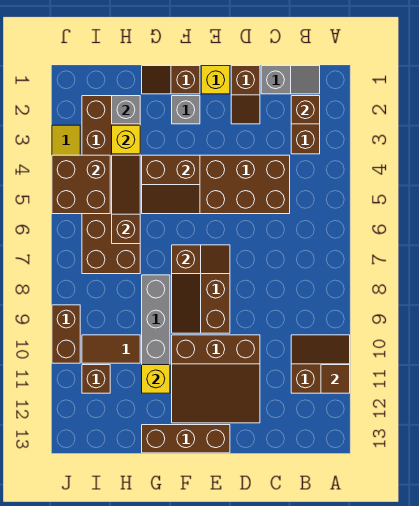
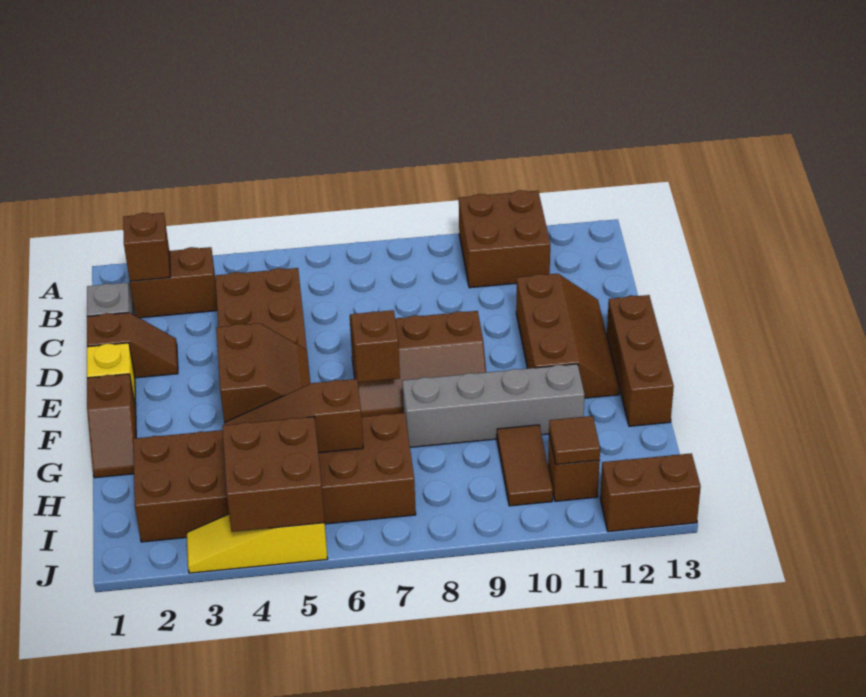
brown slope A10:B11 level 1 top 11 -> brown brick A10:B11 level 1
brown tile A11 level 2 -> brown tile I11 level 2
brown slope D10:F12 level 1 top 10 -> brown slope D11:F12 level 1 top 11
grey brick F2 level 1 -> none
yellow brick G11 level 2 -> none
grey brick H2 level 2 -> none
yellow brick H3 level 2 -> none
brown brick J9:J10 level 1 -> brown brick J12:J13 level 1

